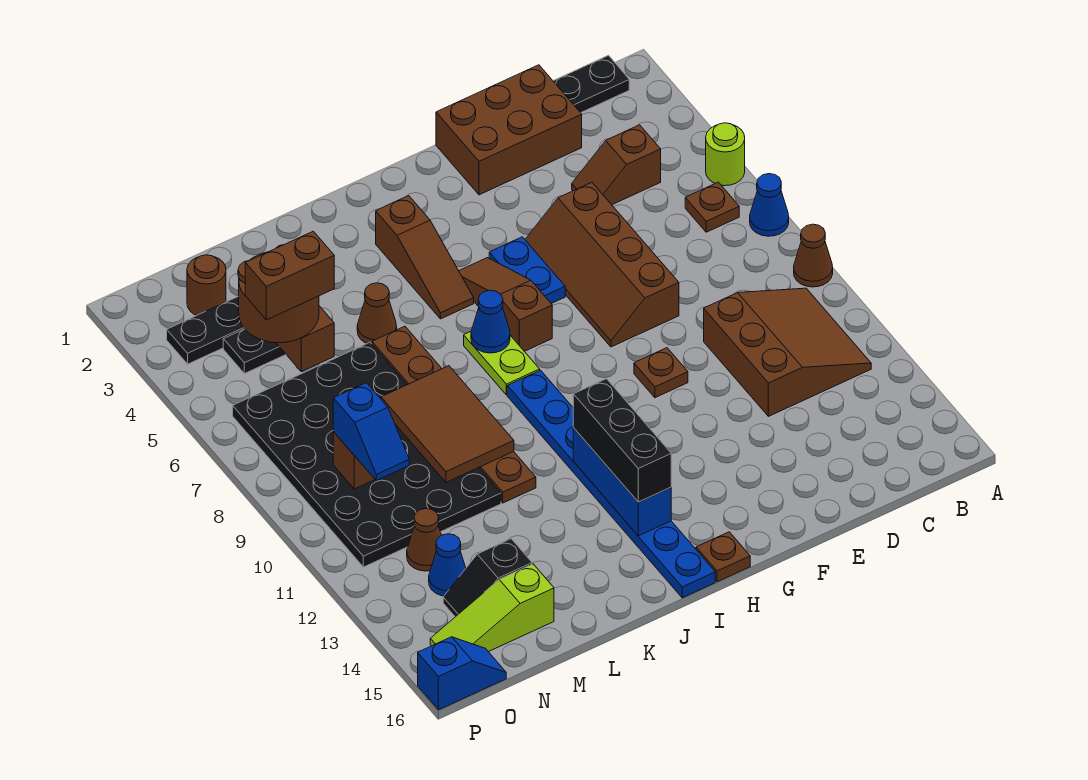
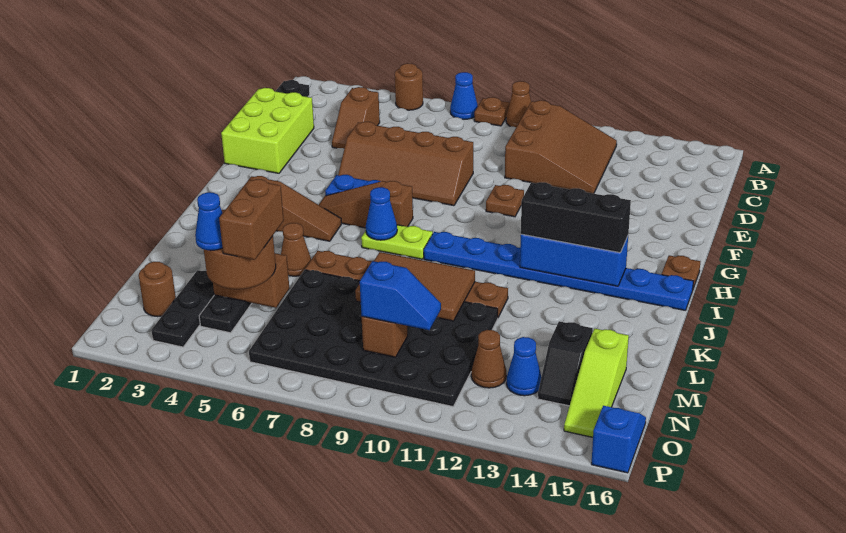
lime round brick A5 level 1 -> brown round brick A5 level 1
brown plate B6 level 1 -> brown plate A8 level 1
brown slope B10:D12 level 1 top D -> brown slope B10:D12 level 1 top 10
brown brick D1:F2 level 1 -> lime brick D1:F2 level 1
none -> blue cone N4 level 4

